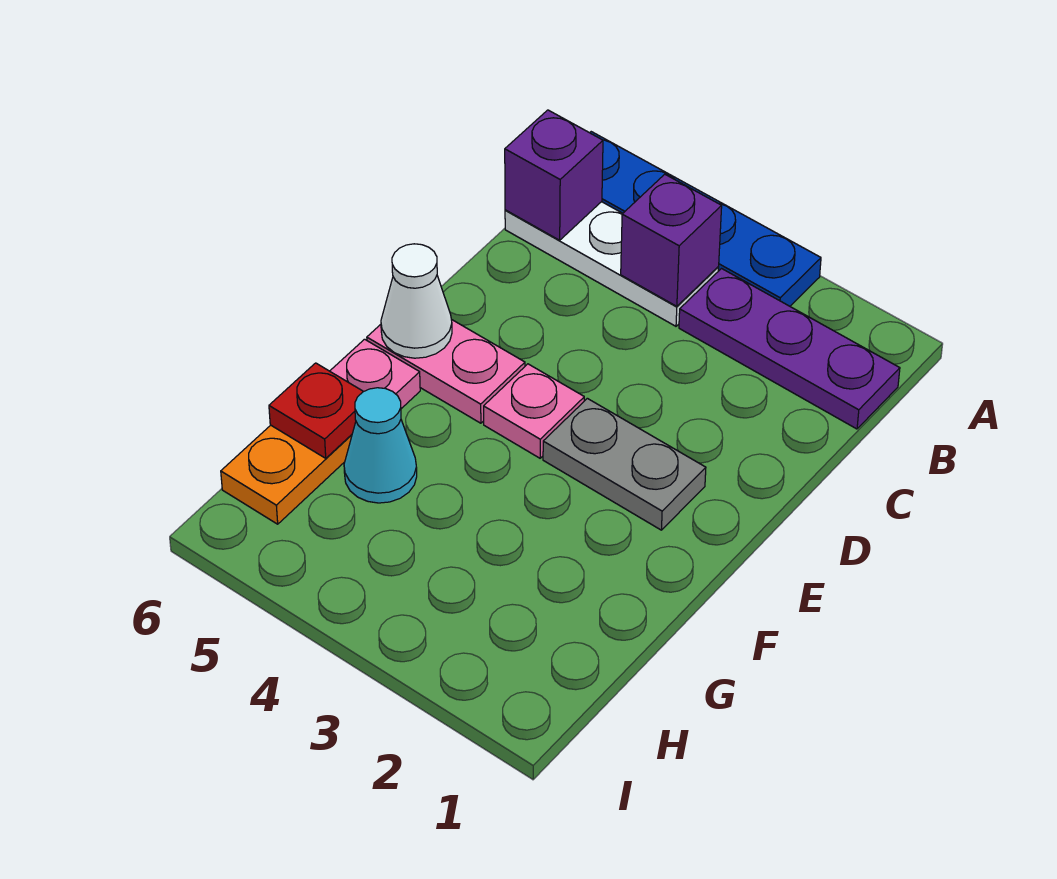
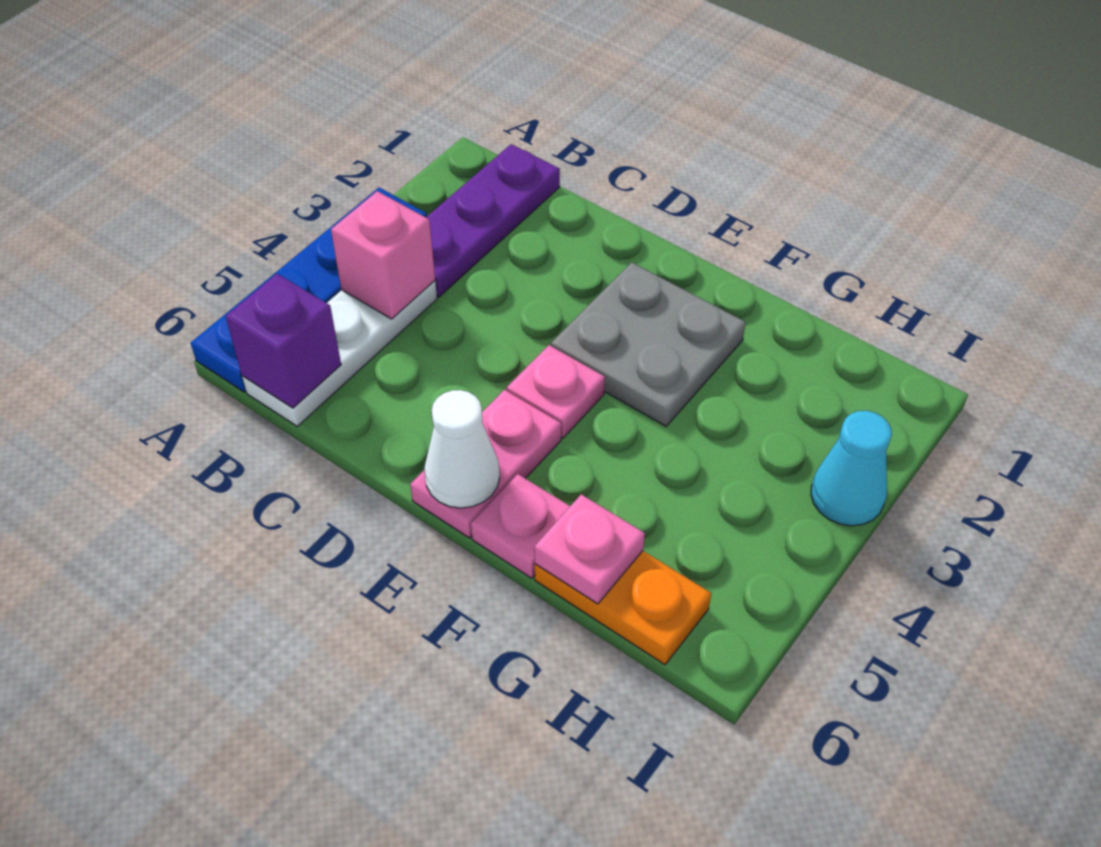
purple brick B4 level 2 -> pink brick B4 level 2
grey plate E2:E3 level 1 -> grey plate E2:F3 level 1
cyan cone G5 level 1 -> cyan cone I3 level 1
red plate G6 level 2 -> pink plate G6 level 2

